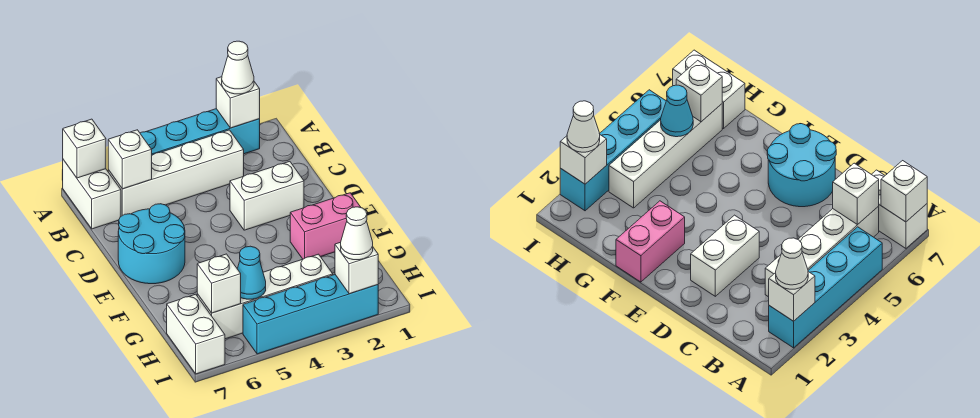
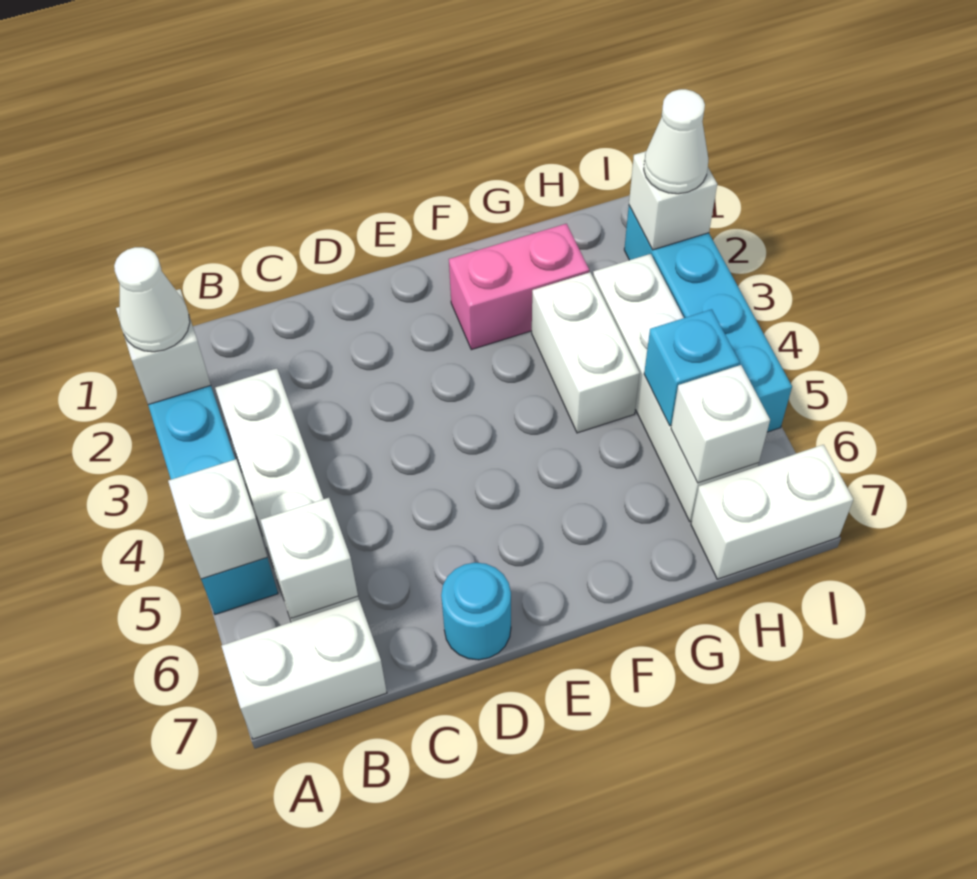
white brick A7 level 2 -> white brick A5 level 2
white brick D2:D3 level 1 -> white brick G3:G4 level 1
cyan round brick D6:E7 level 1 -> cyan round brick D7 level 1
pink brick F1:F2 level 1 -> pink brick F2:G2 level 1
cyan cone H5 level 2 -> cyan brick H5 level 2

